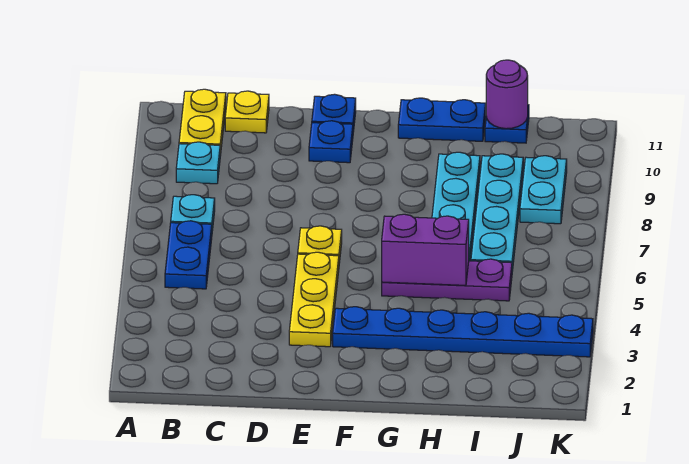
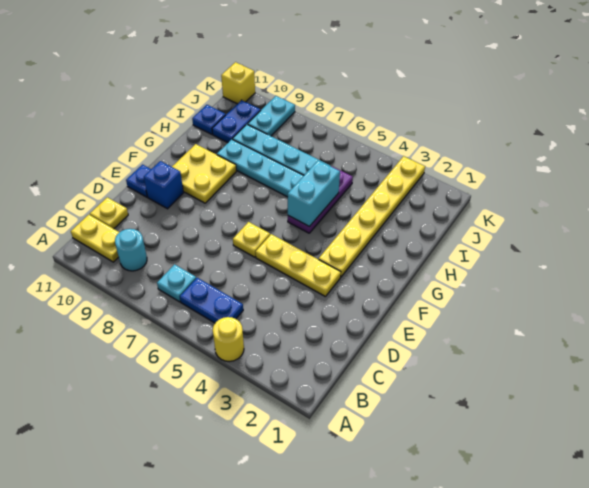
none -> yellow round brick A4 level 1
cyan plate B9 level 1 -> cyan round brick B9 level 1
blue plate E10 level 1 -> blue brick E10 level 1
blue plate F3:K3 level 1 -> yellow plate F3:K3 level 1
none -> yellow plate F9:G10 level 1
purple brick G5:H5 level 2 -> cyan brick G5:H5 level 2
blue plate G11:H11 level 1 -> blue plate I10:J10 level 1
purple round brick I11 level 2 -> none
cyan plate J8:J9 level 1 -> cyan plate J9:K9 level 1
none -> yellow brick K11 level 1

